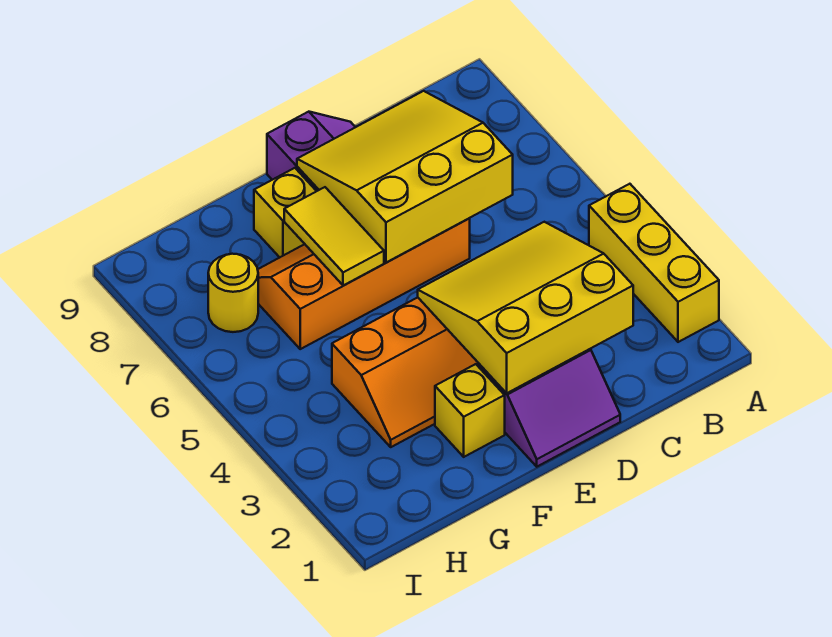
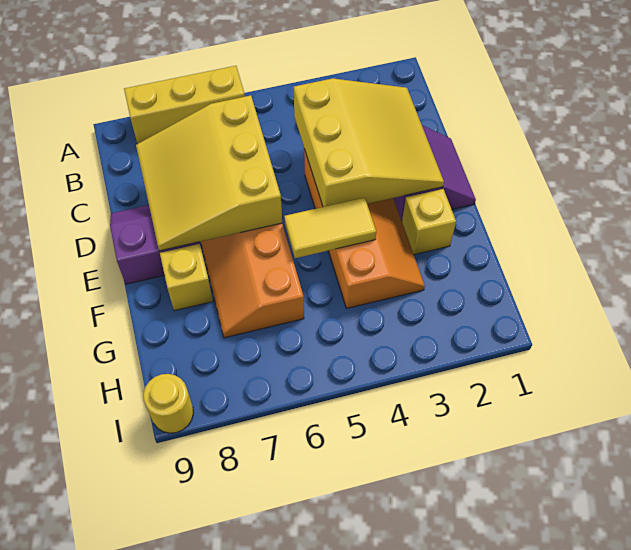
yellow brick A2:A4 level 1 -> yellow brick A6:A8 level 1
yellow slope C2:E4 level 2 top 2 -> yellow slope C2:E4 level 2 top 4
yellow tile F6:F7 level 2 -> yellow tile F4:F5 level 2
yellow round brick H7 level 1 -> yellow round brick I9 level 1

